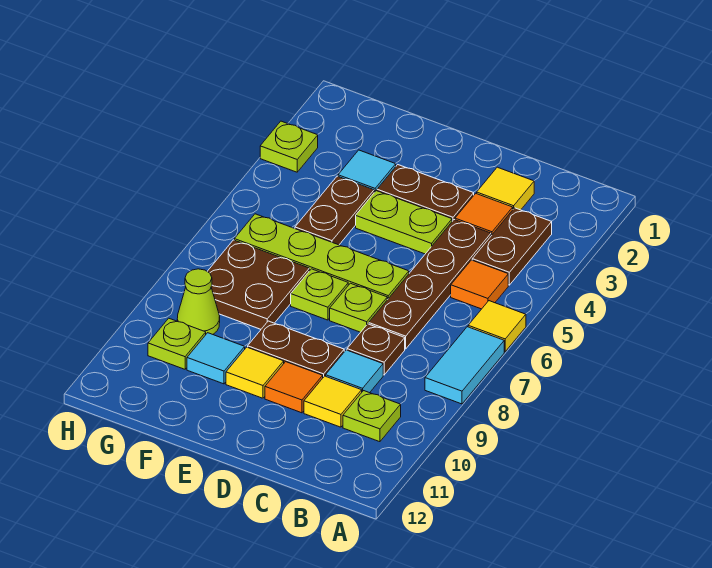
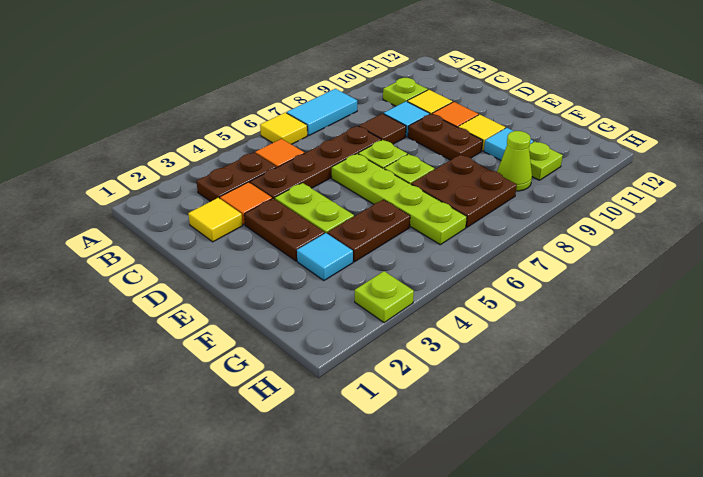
brown plate C8 level 1 -> brown tile C8 level 1

